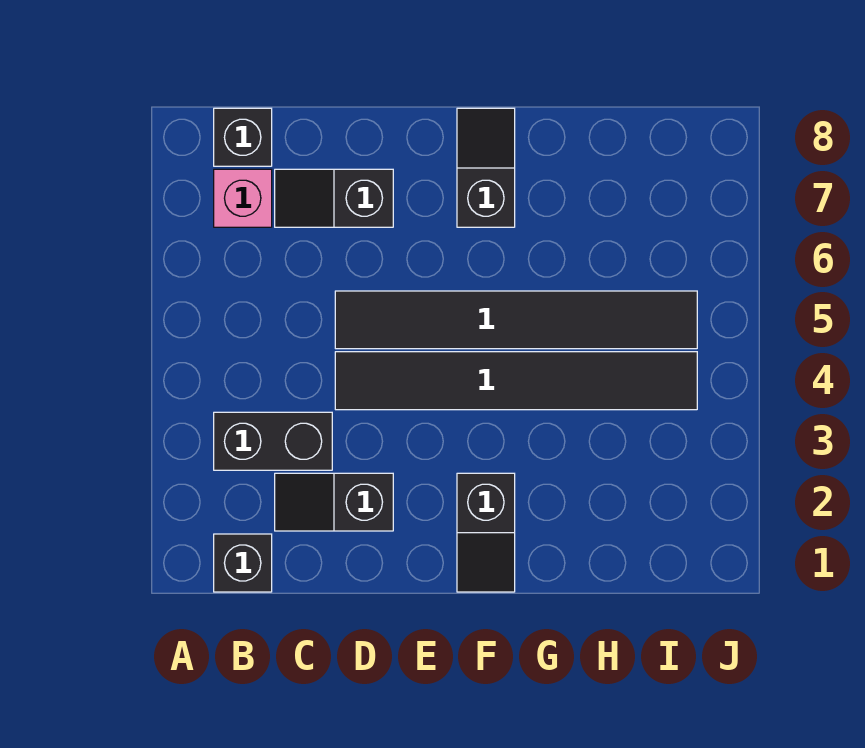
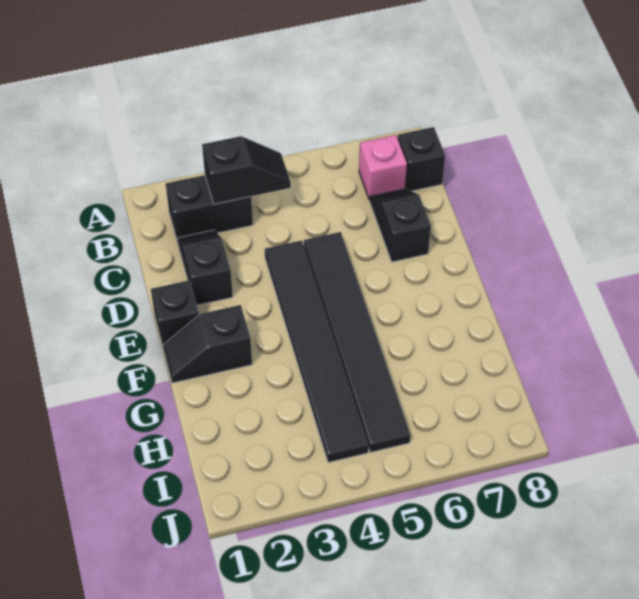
black brick B1 level 1 -> black brick E1 level 1
black brick B3:C3 level 1 -> black brick B2:B3 level 1
black slope F7:F8 level 1 top 7 -> black slope B3:B4 level 2 top 3

